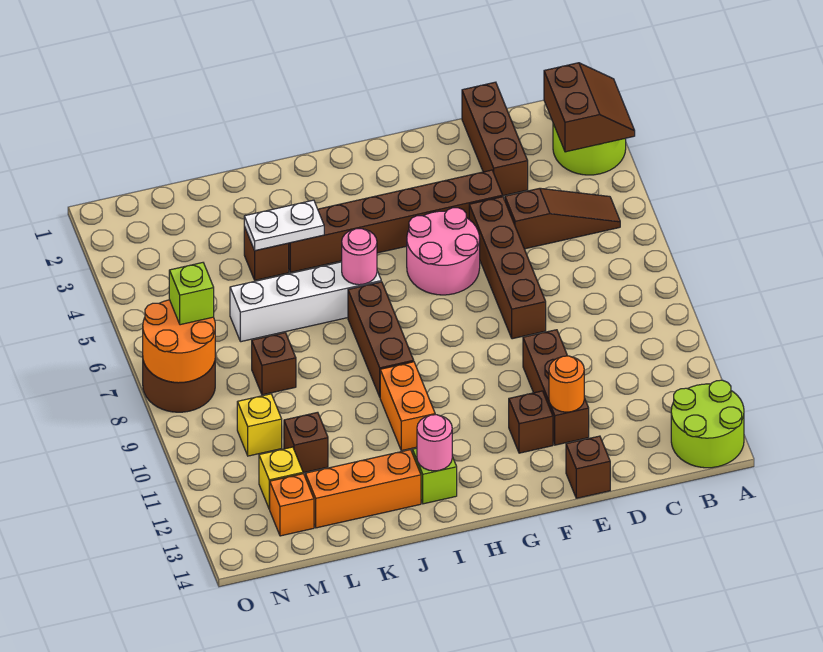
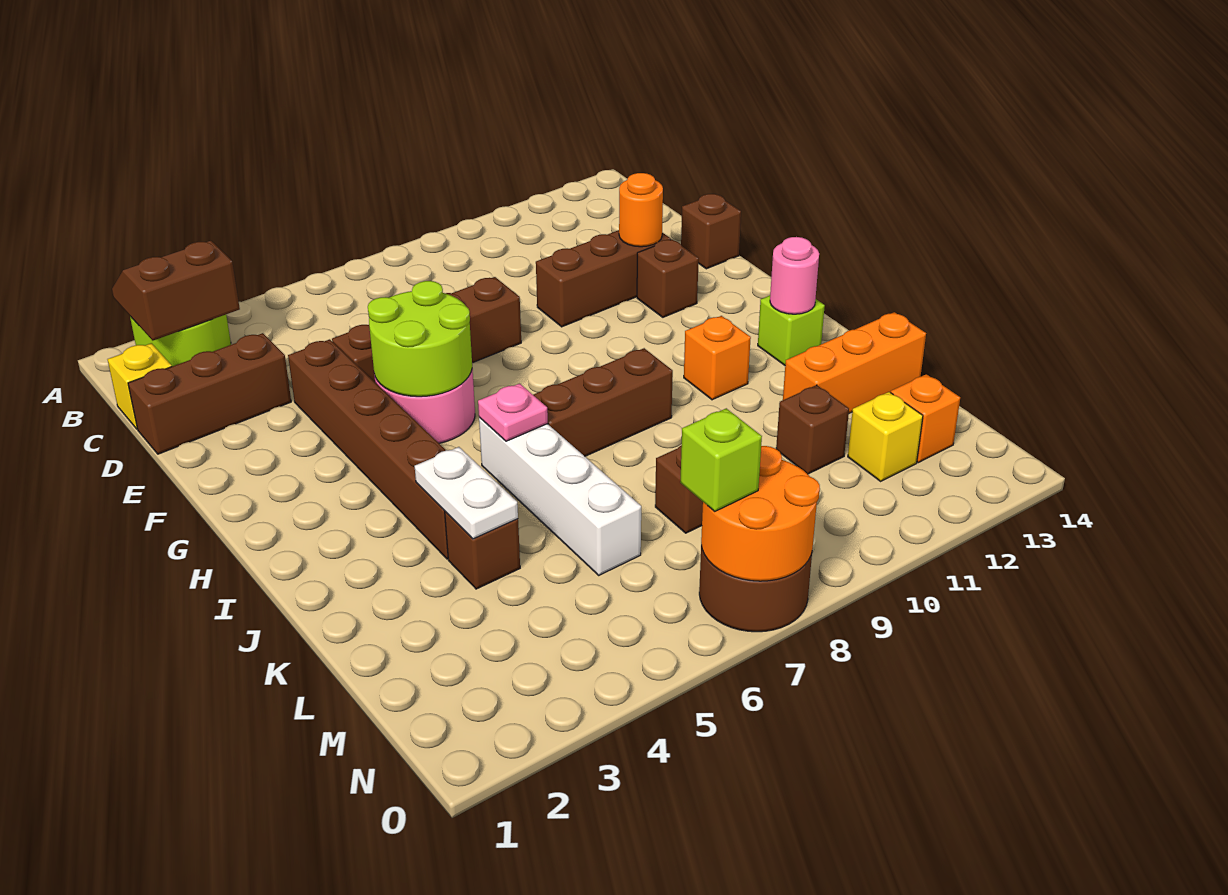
lime round brick A13:B14 level 1 -> lime round brick F5:G6 level 2
brown slope B5:D5 level 1 top D -> none
pink round brick I6 level 2 -> pink plate I6 level 2
orange brick I10:I11 level 1 -> orange brick I11 level 1
orange brick J13:L13 level 1 -> orange brick K12:K14 level 1
yellow brick M10 level 1 -> yellow brick C1 level 1

